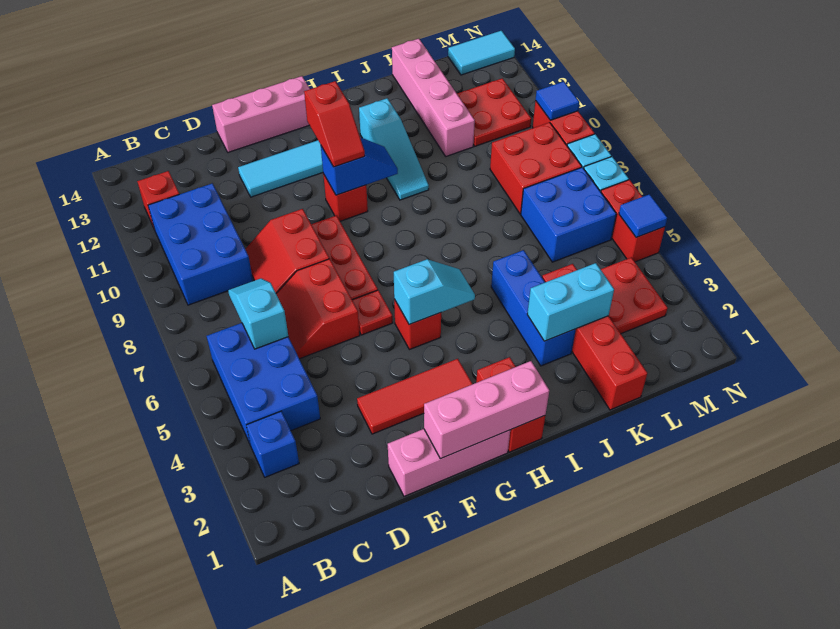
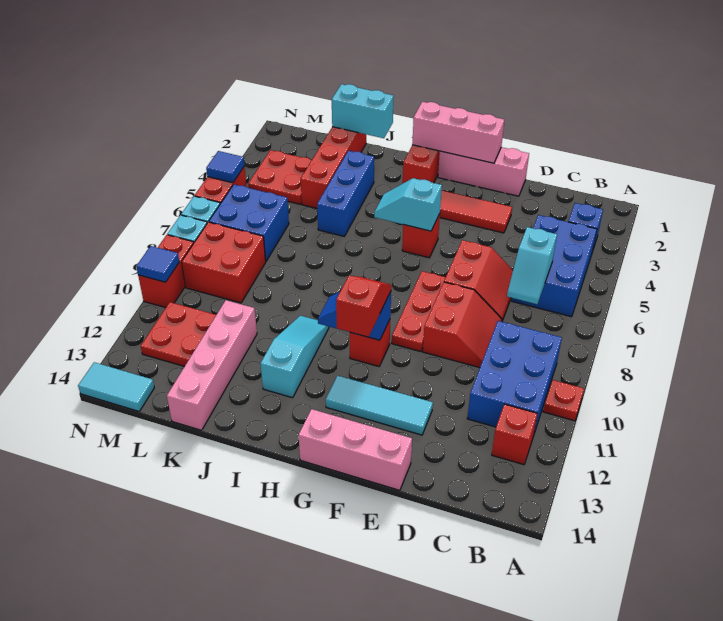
red plate F6 level 1 -> red plate A10 level 1
cyan brick J3:K3 level 2 -> cyan brick J1:K1 level 2

